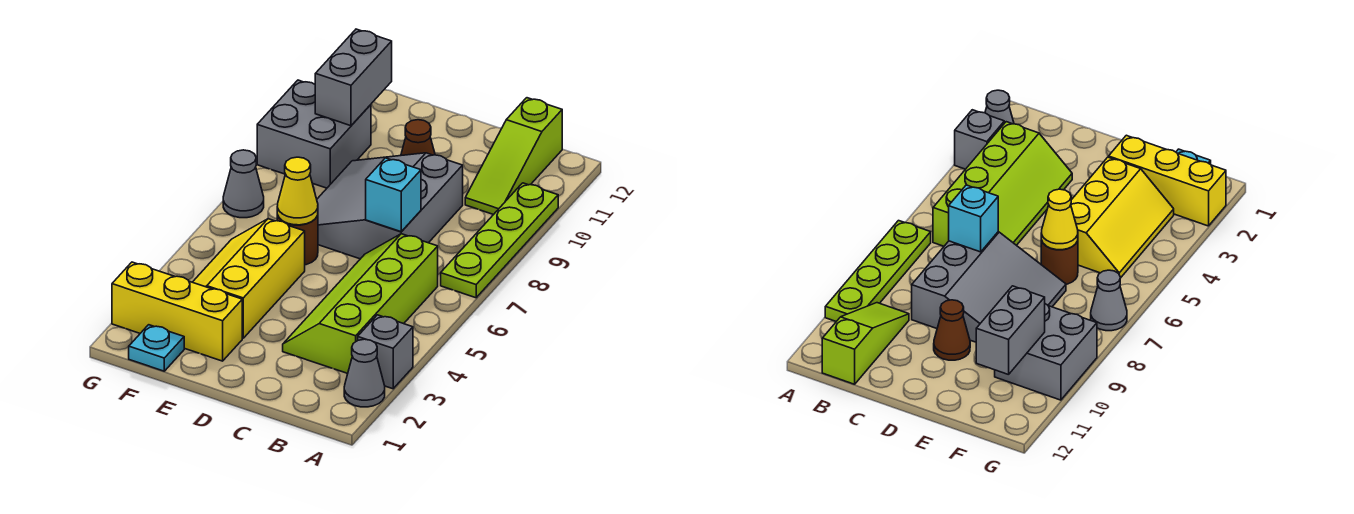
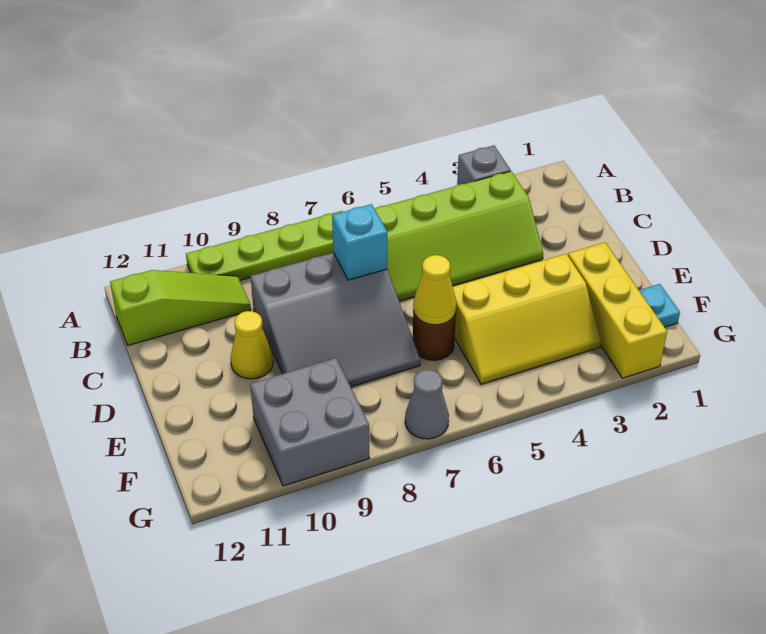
grey cone A2 level 1 -> none
brown cone D10 level 1 -> yellow cone D10 level 1
grey brick F10:F11 level 2 -> none

